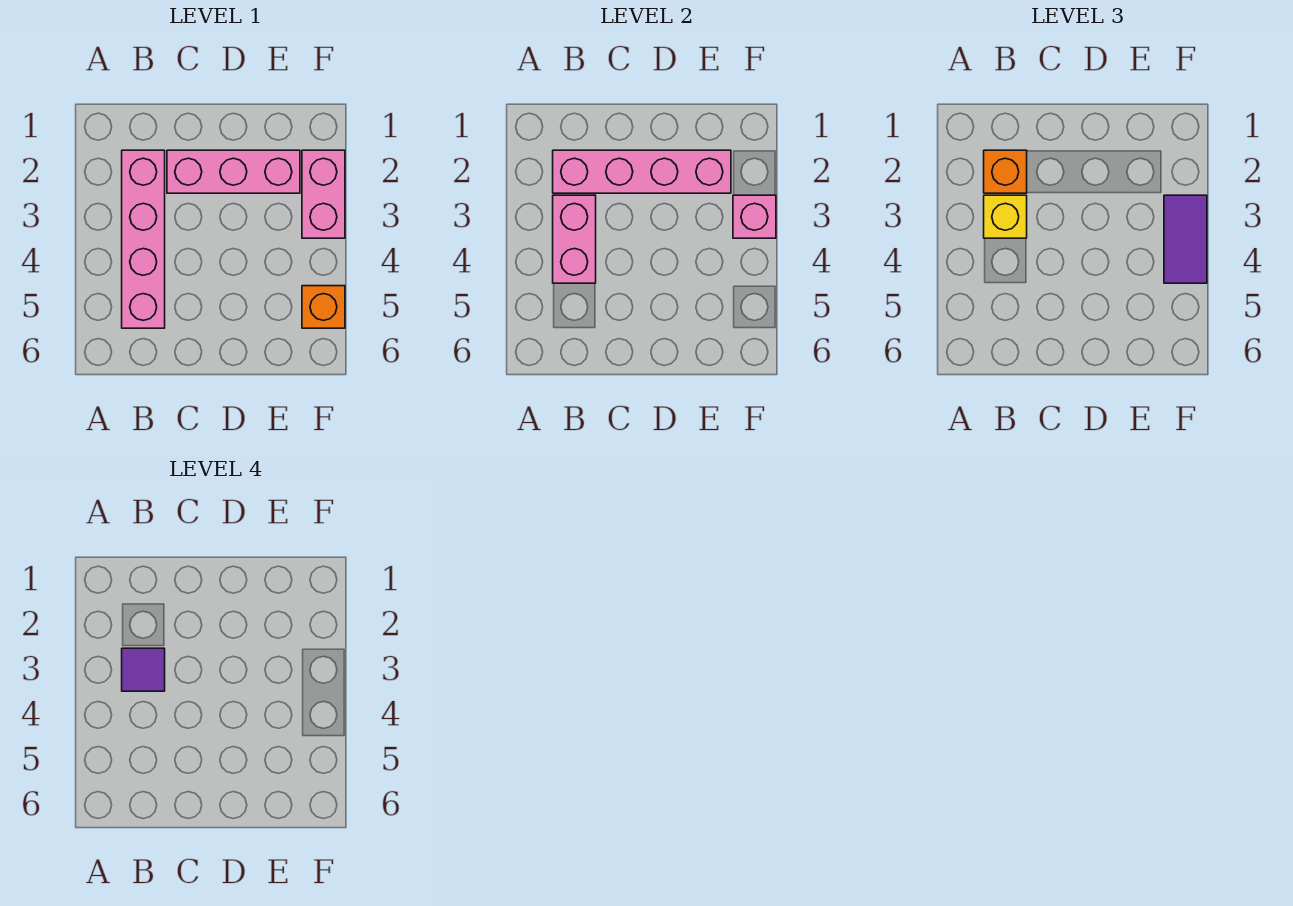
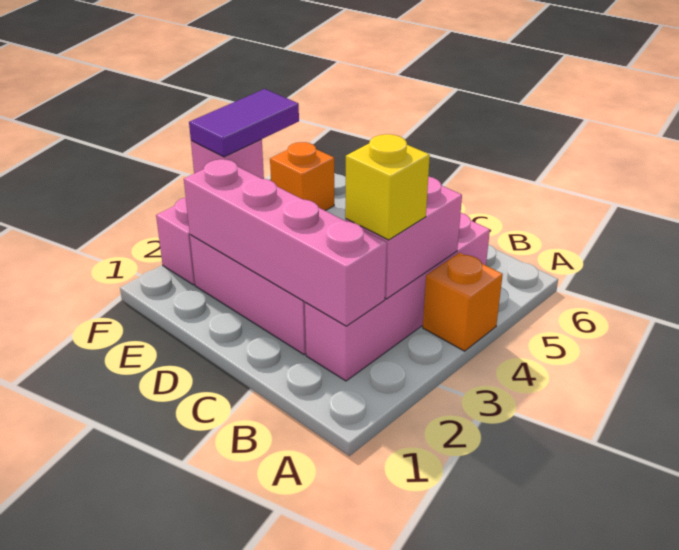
orange brick B2 level 3 -> orange brick A4 level 1
purple tile B3 level 4 -> none

